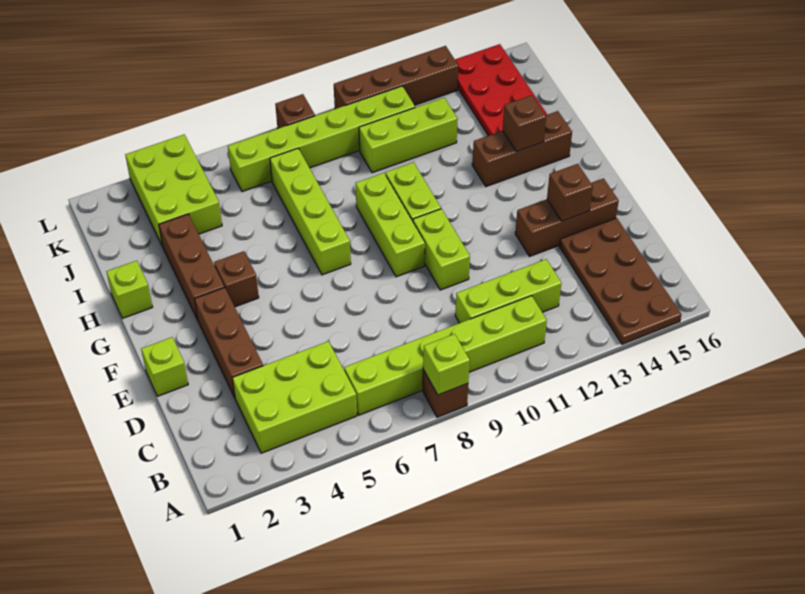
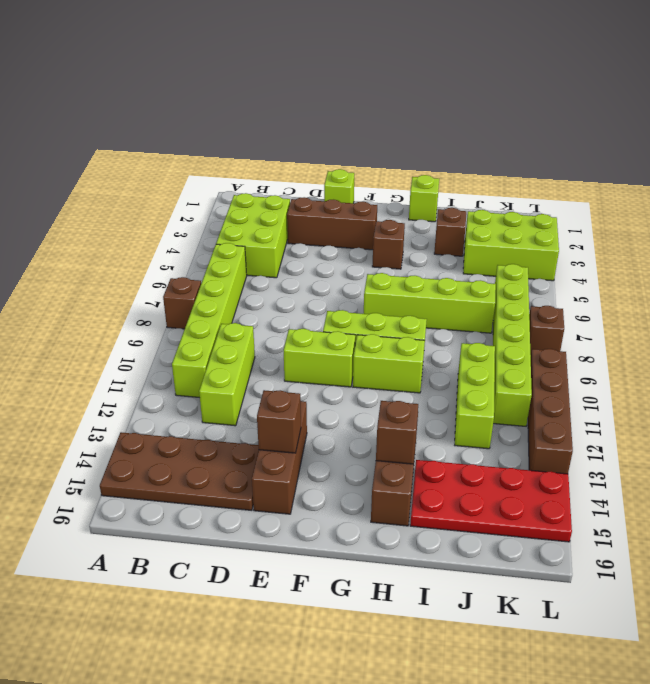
lime brick A8 level 2 -> none
brown brick G3:I3 level 1 -> brown brick I3 level 1

